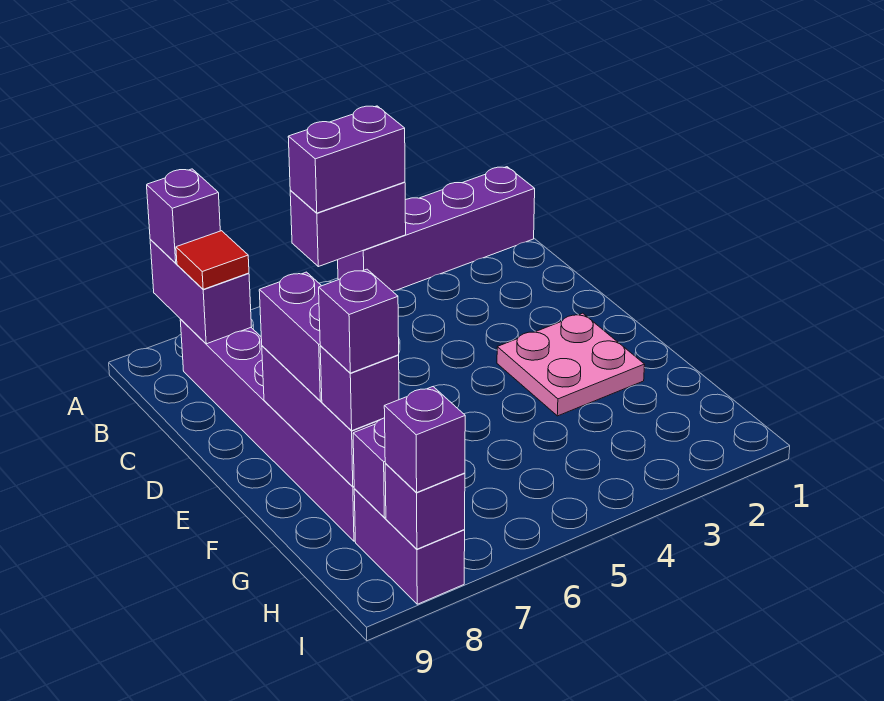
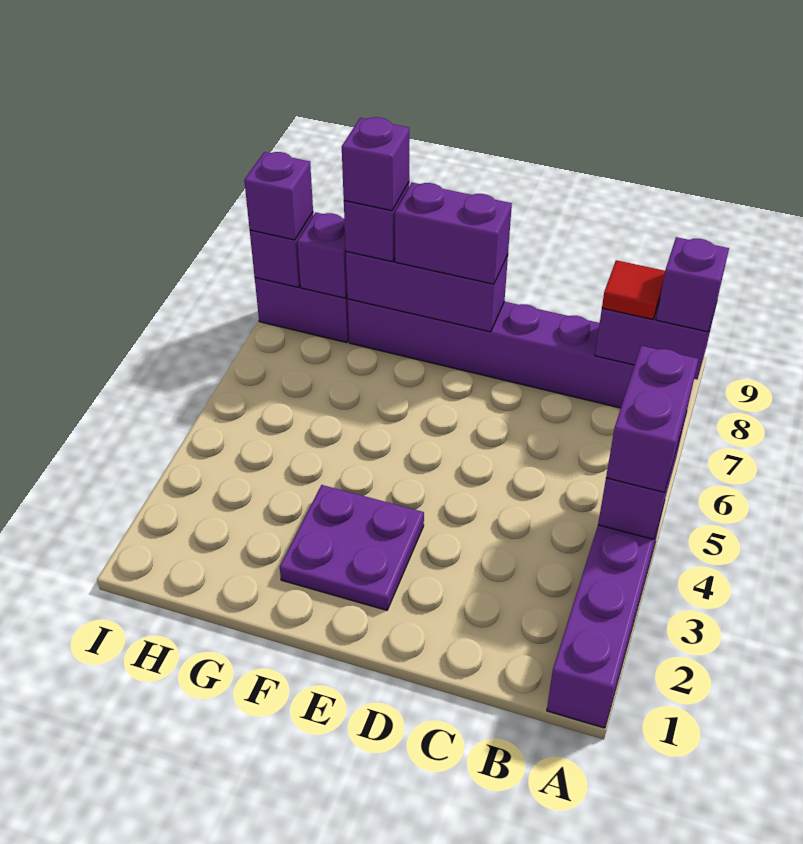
pink plate E2:F3 level 1 -> purple plate E2:F3 level 1

